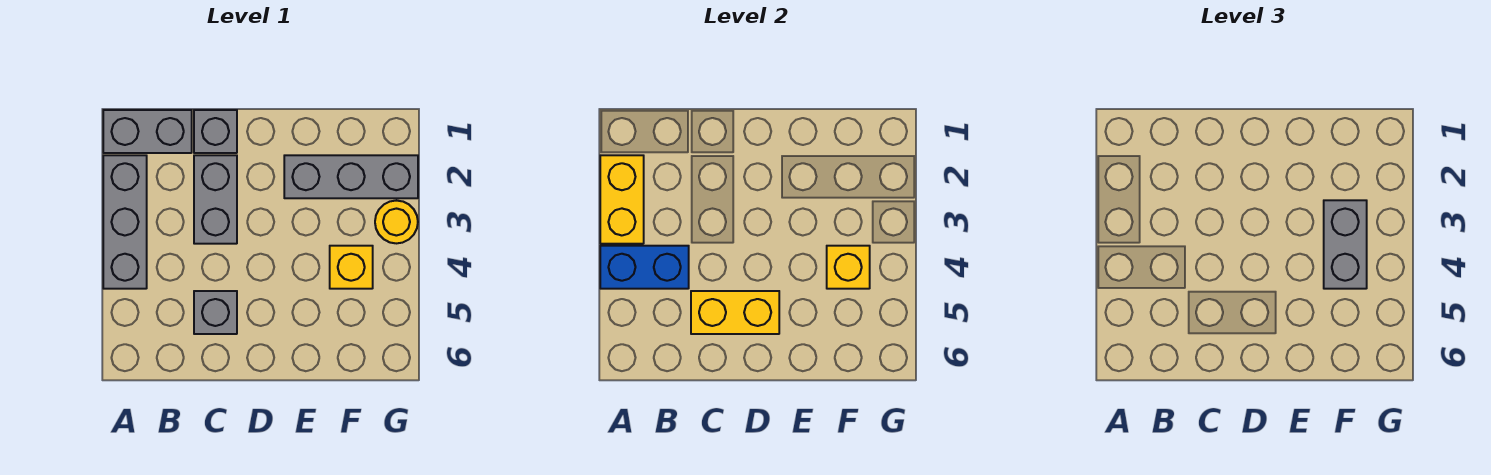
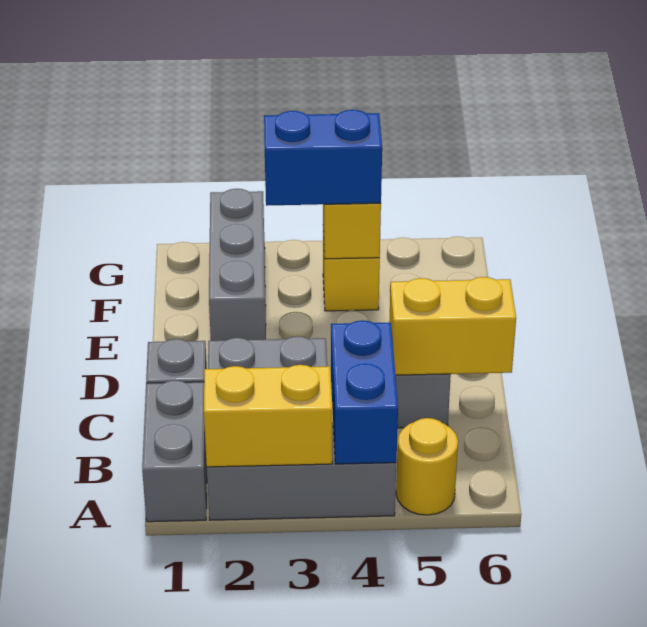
yellow brick C5:D5 level 2 -> yellow brick C5:C6 level 2
grey brick F3:F4 level 3 -> blue brick F3:F4 level 3
yellow round brick G3 level 1 -> yellow round brick A5 level 1

